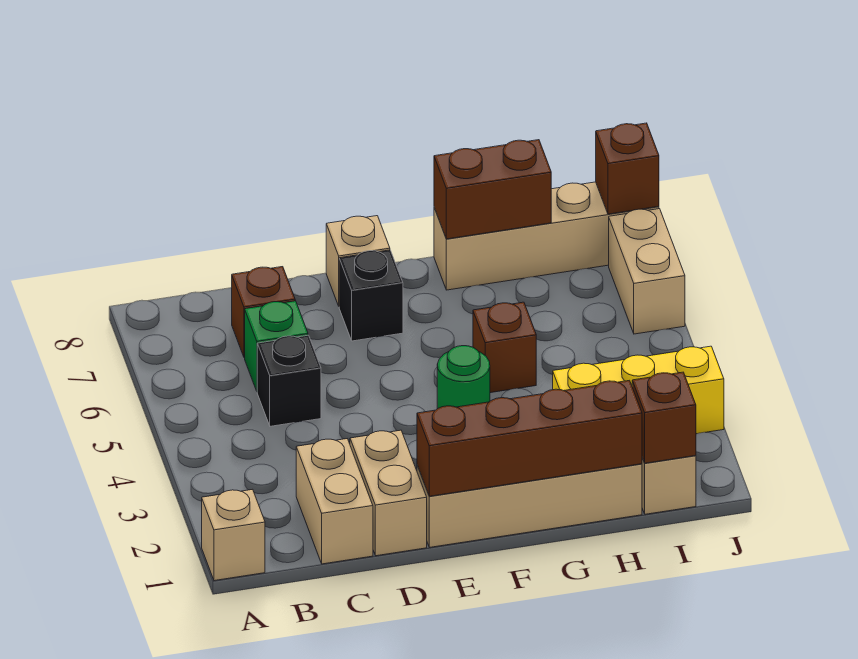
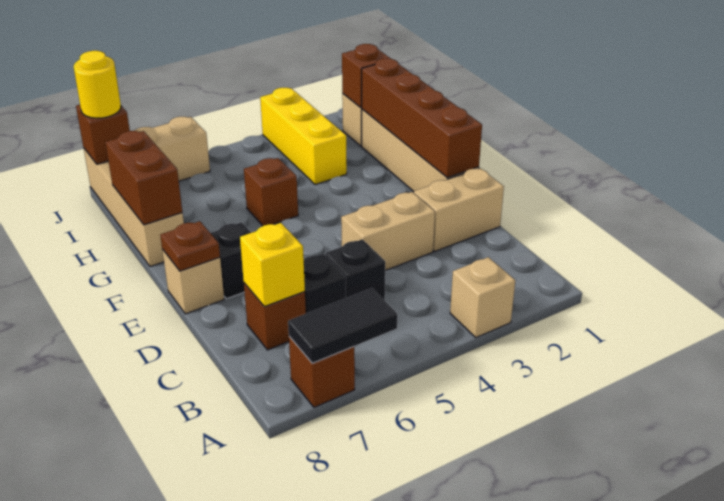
tan brick A1 level 1 -> tan brick A3 level 1
none -> black tile A6:A7 level 2
none -> brown brick A7 level 1
tan brick C1:C2 level 1 -> tan brick D3:D4 level 1
green brick C6 level 1 -> black brick C6 level 1
none -> yellow brick C7 level 2
none -> brown plate E8 level 2
green round brick F4 level 1 -> none
none -> yellow round brick J8 level 3

